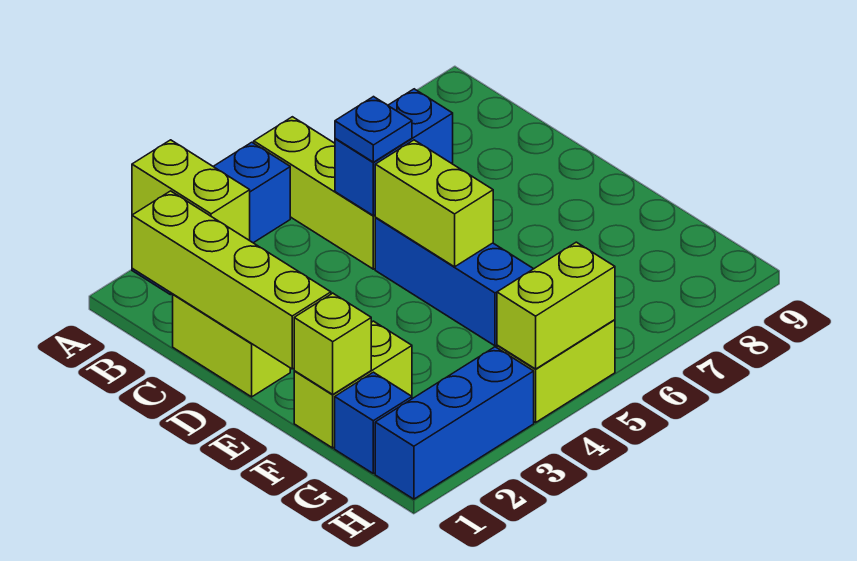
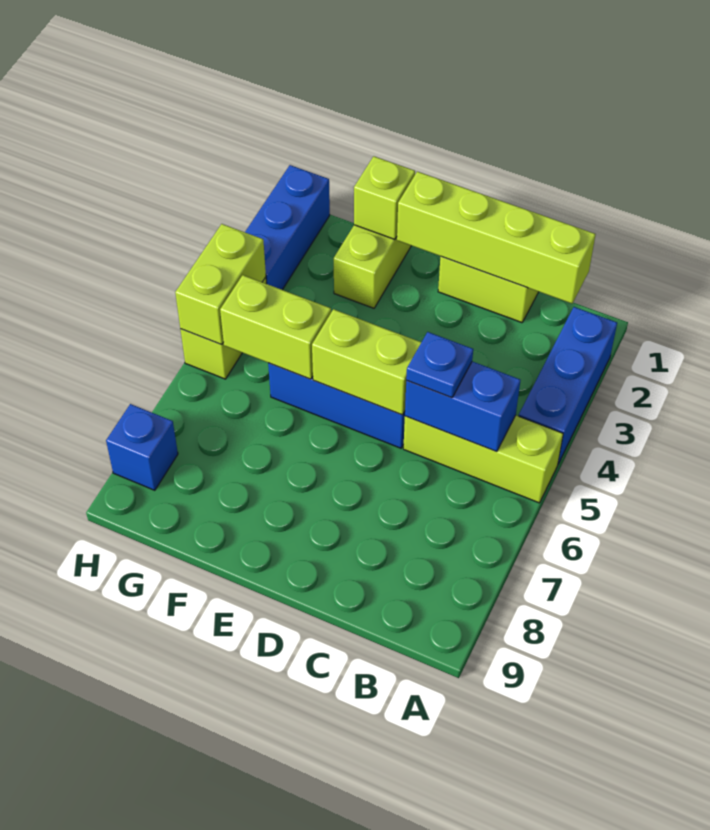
lime brick A2:B2 level 2 -> lime brick F5:G5 level 2
blue brick C5:C6 level 2 -> blue brick B5:C5 level 2
blue brick G1 level 1 -> blue brick H8 level 1

